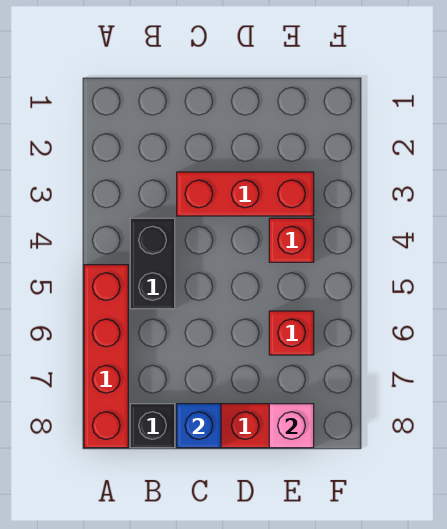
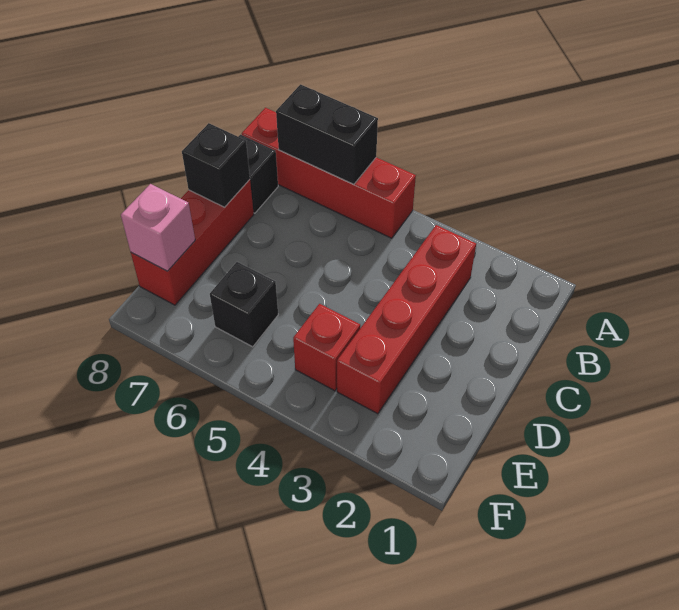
black brick B4:B5 level 1 -> black brick A6:A7 level 2
red brick C3:E3 level 1 -> red brick B3:E3 level 1
blue brick C8 level 2 -> black brick C8 level 2
red brick E6 level 1 -> black brick E6 level 1

